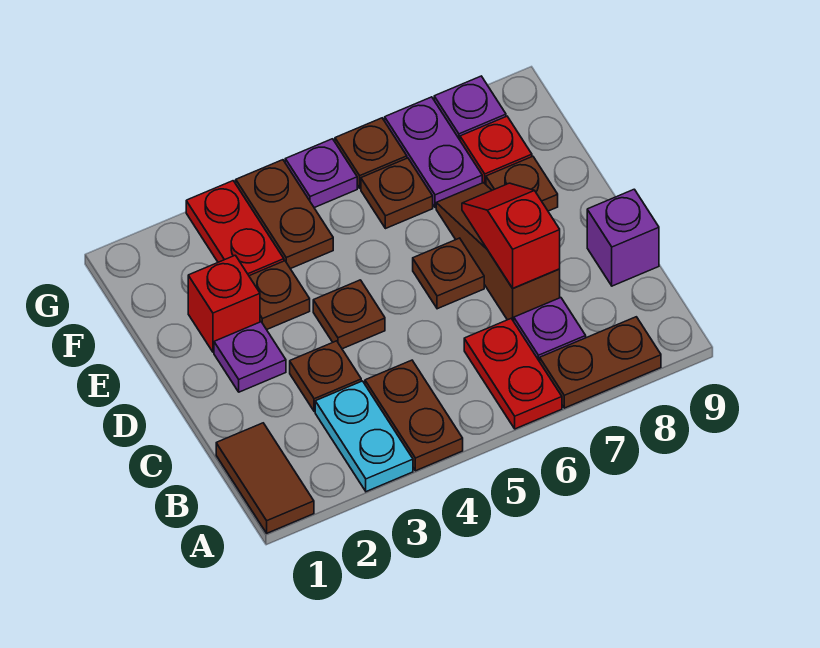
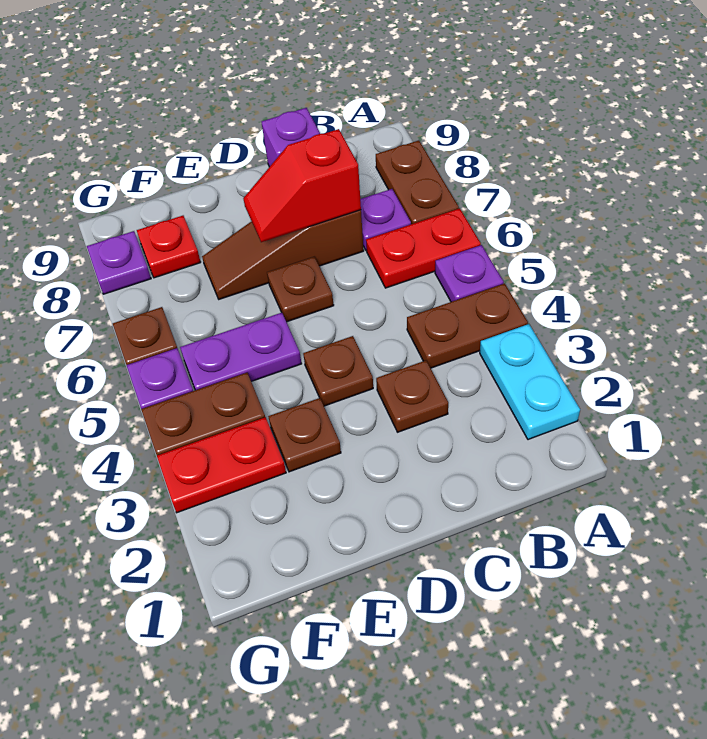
brown tile A1:B1 level 1 -> none
cyan plate A3:B3 level 1 -> cyan plate A2:A3 level 1
purple plate D2 level 1 -> purple plate A5 level 1
red brick E2 level 1 -> none
brown plate E8 level 1 -> none
brown plate F6 level 1 -> none
purple plate F7:G7 level 1 -> purple plate E5:F5 level 1

